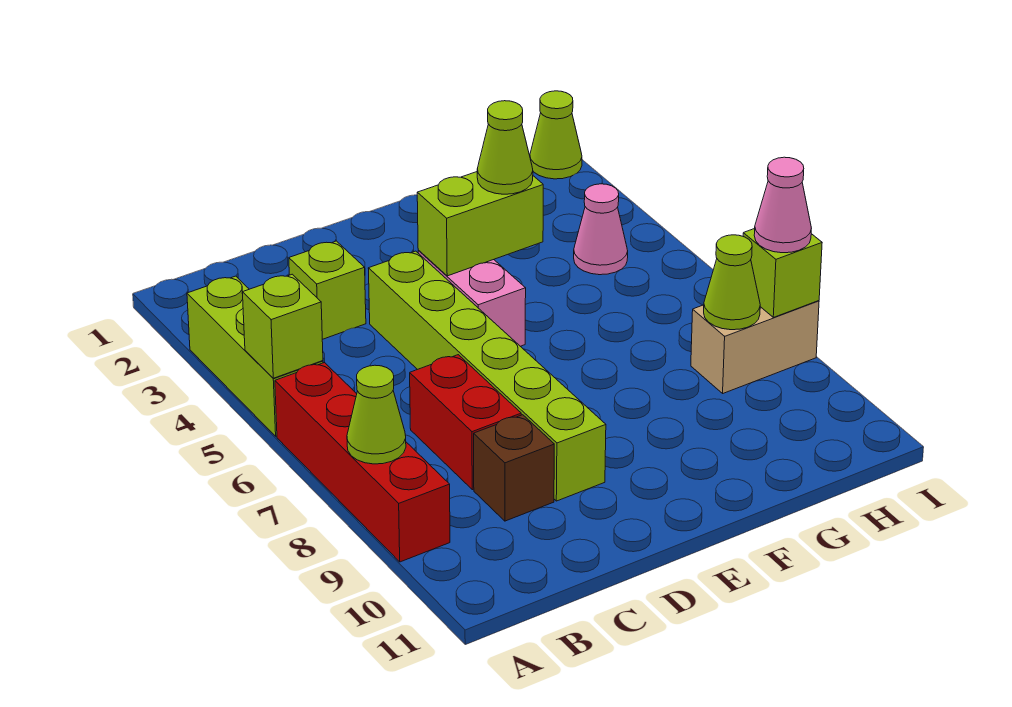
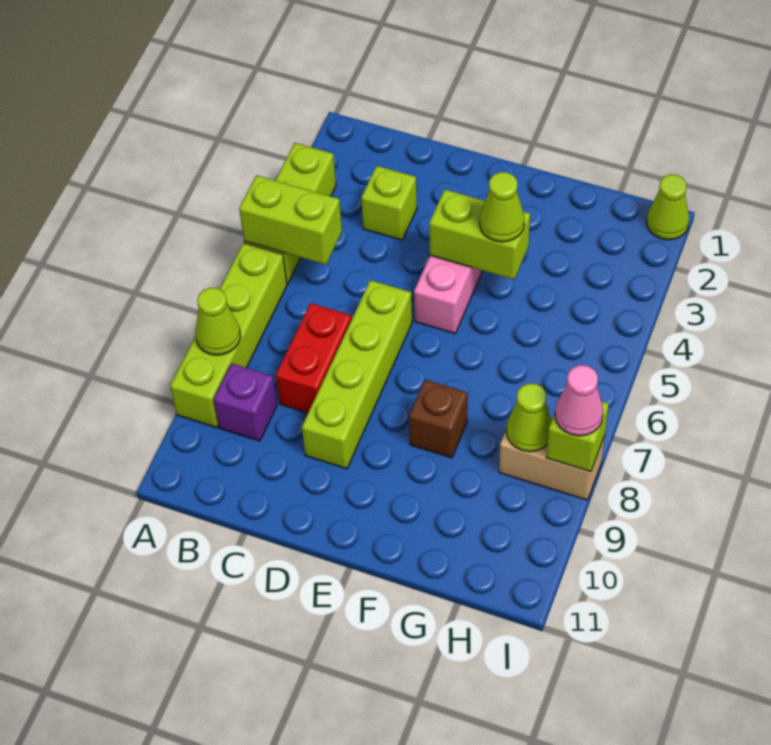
lime brick A5 level 2 -> lime brick A5:B5 level 2
red brick A6:A9 level 1 -> lime brick A6:A9 level 1
none -> purple brick B9 level 1
brown brick C9 level 1 -> brown brick F8 level 1
lime brick D4:D9 level 1 -> lime brick D6:D9 level 1
pink cone H4 level 1 -> none

